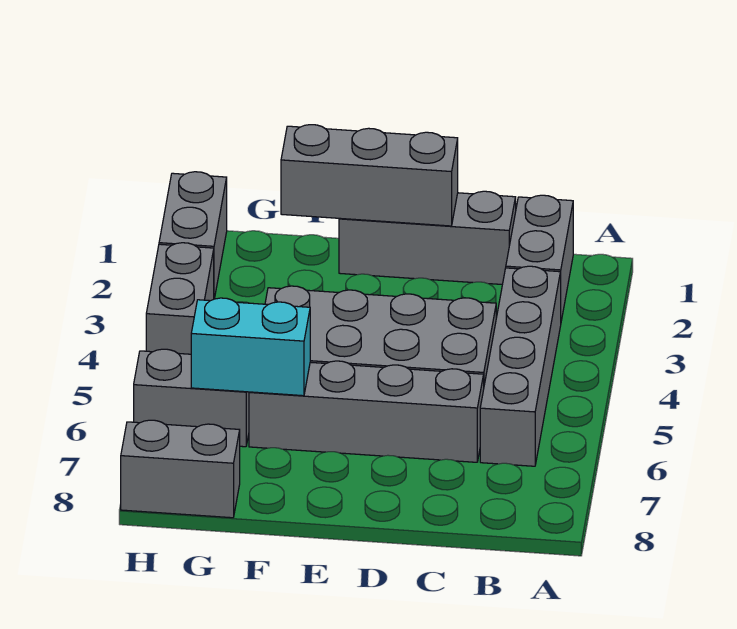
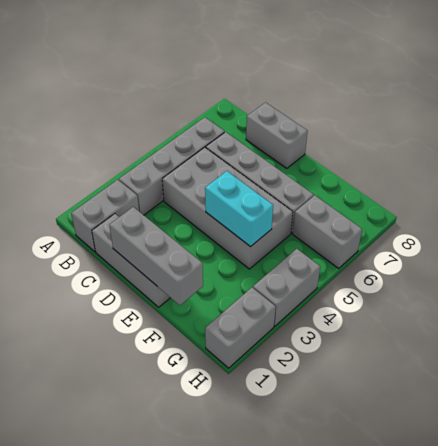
cyan brick F6:G6 level 2 -> cyan brick E4:F4 level 2
grey brick G8:H8 level 1 -> grey brick C8:D8 level 1

